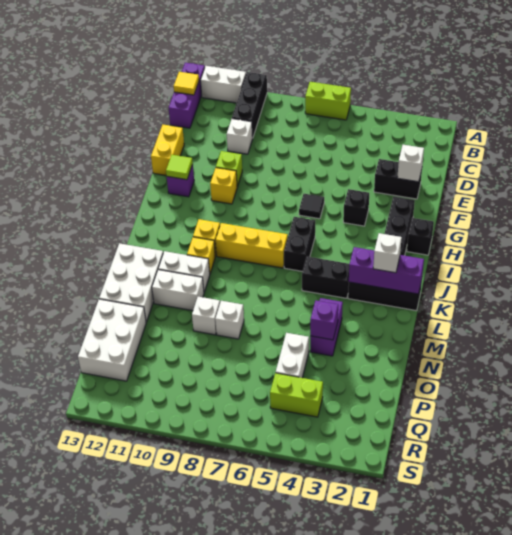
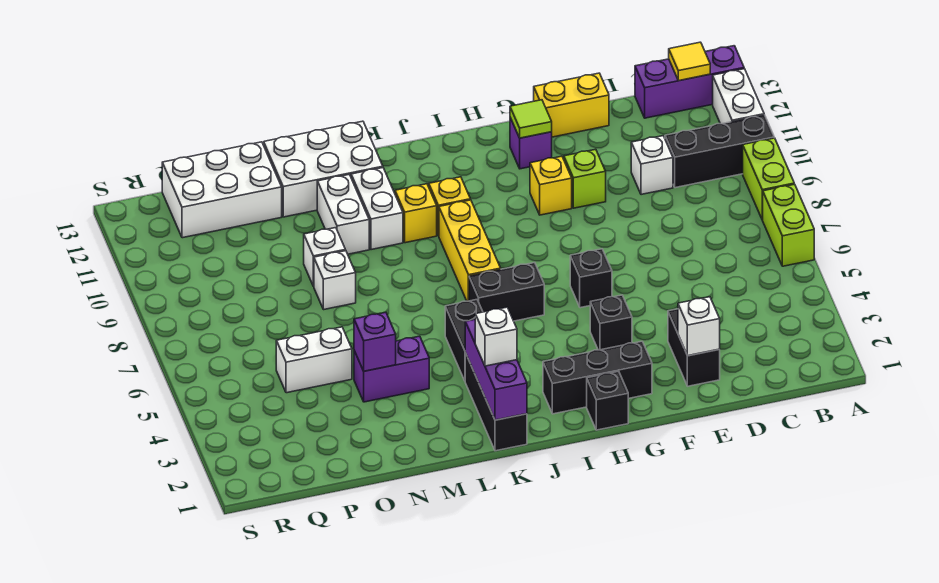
black tile G6 level 1 -> black brick G6 level 1
lime brick Q4:Q5 level 1 -> lime brick A8:A9 level 1

